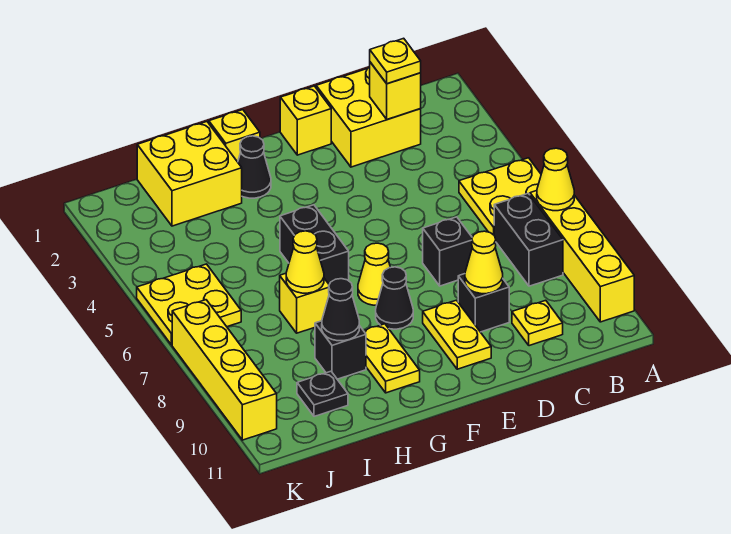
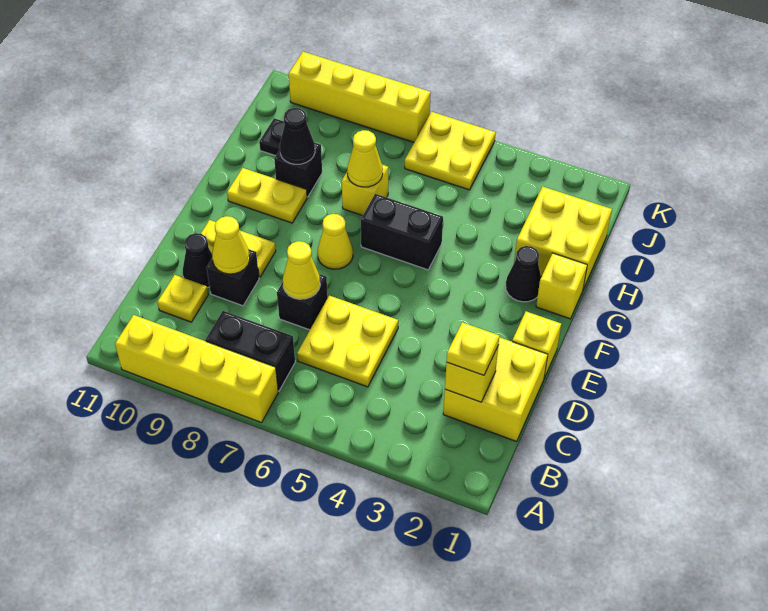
yellow plate A5:B6 level 1 -> yellow plate C5:D6 level 1
yellow cone A7 level 2 -> yellow cone D7 level 2
black cone F8 level 1 -> black cone D10 level 1

